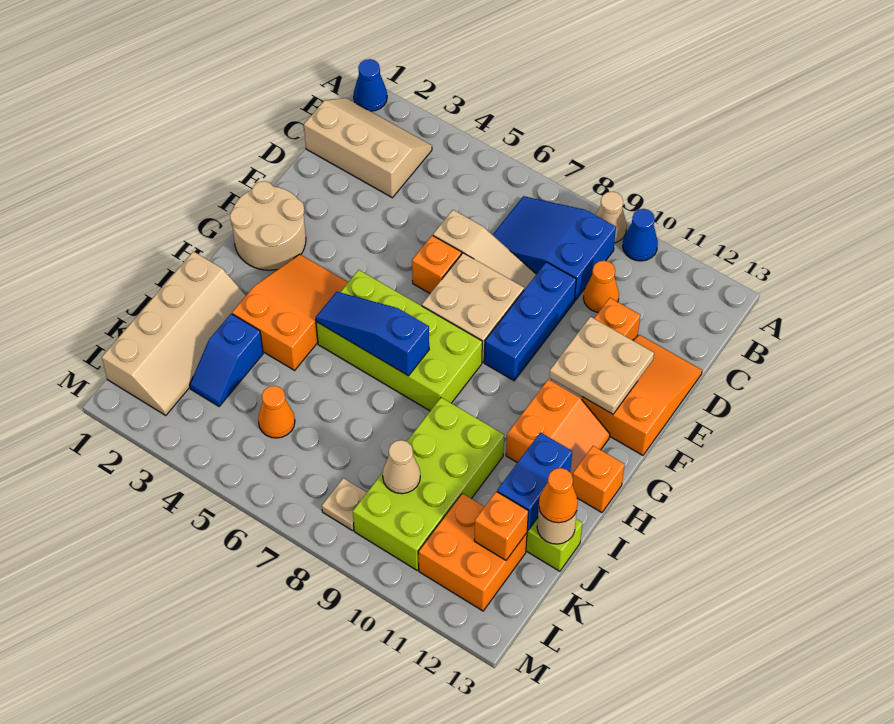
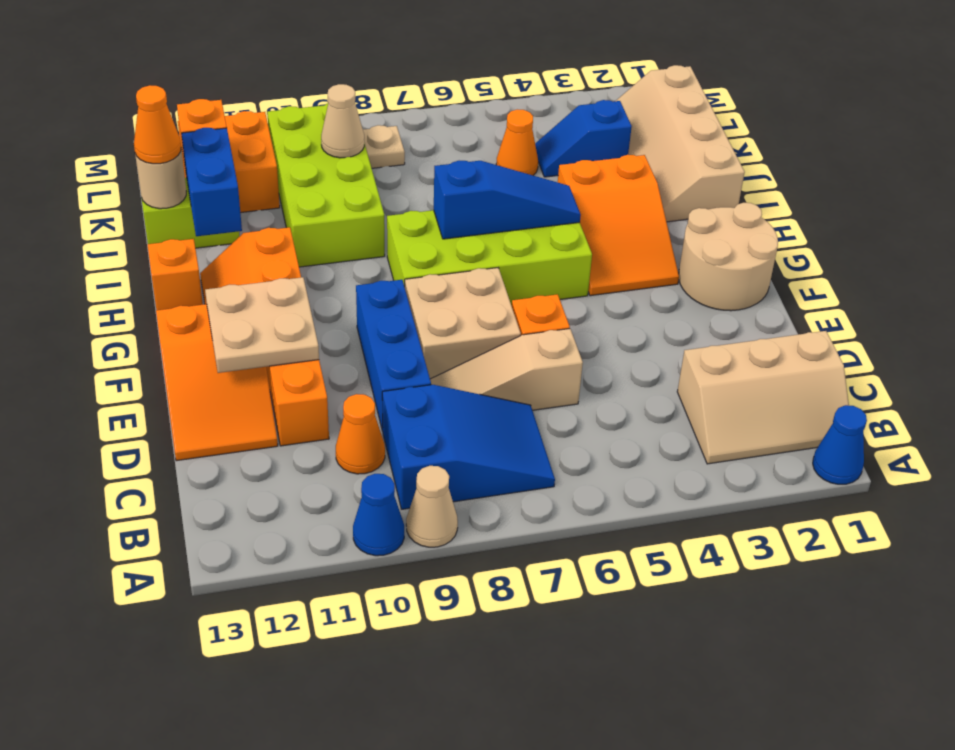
blue slope J3:K3 level 1 top J -> blue slope K3:K4 level 1 top 3

